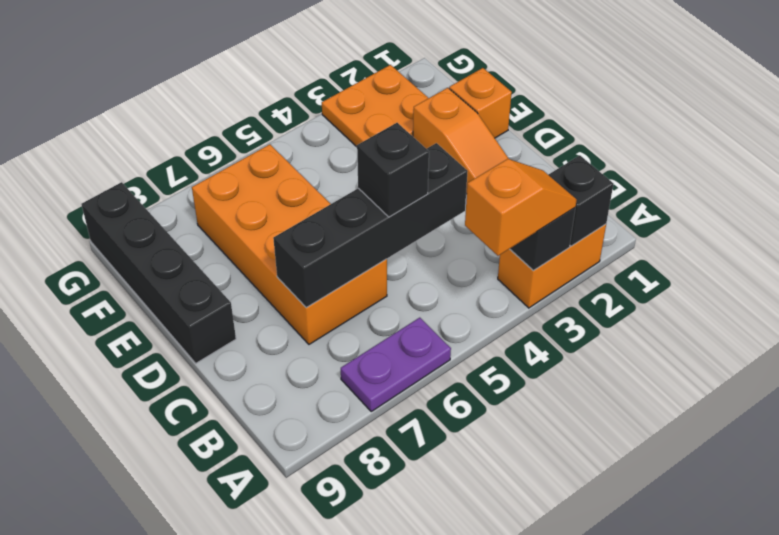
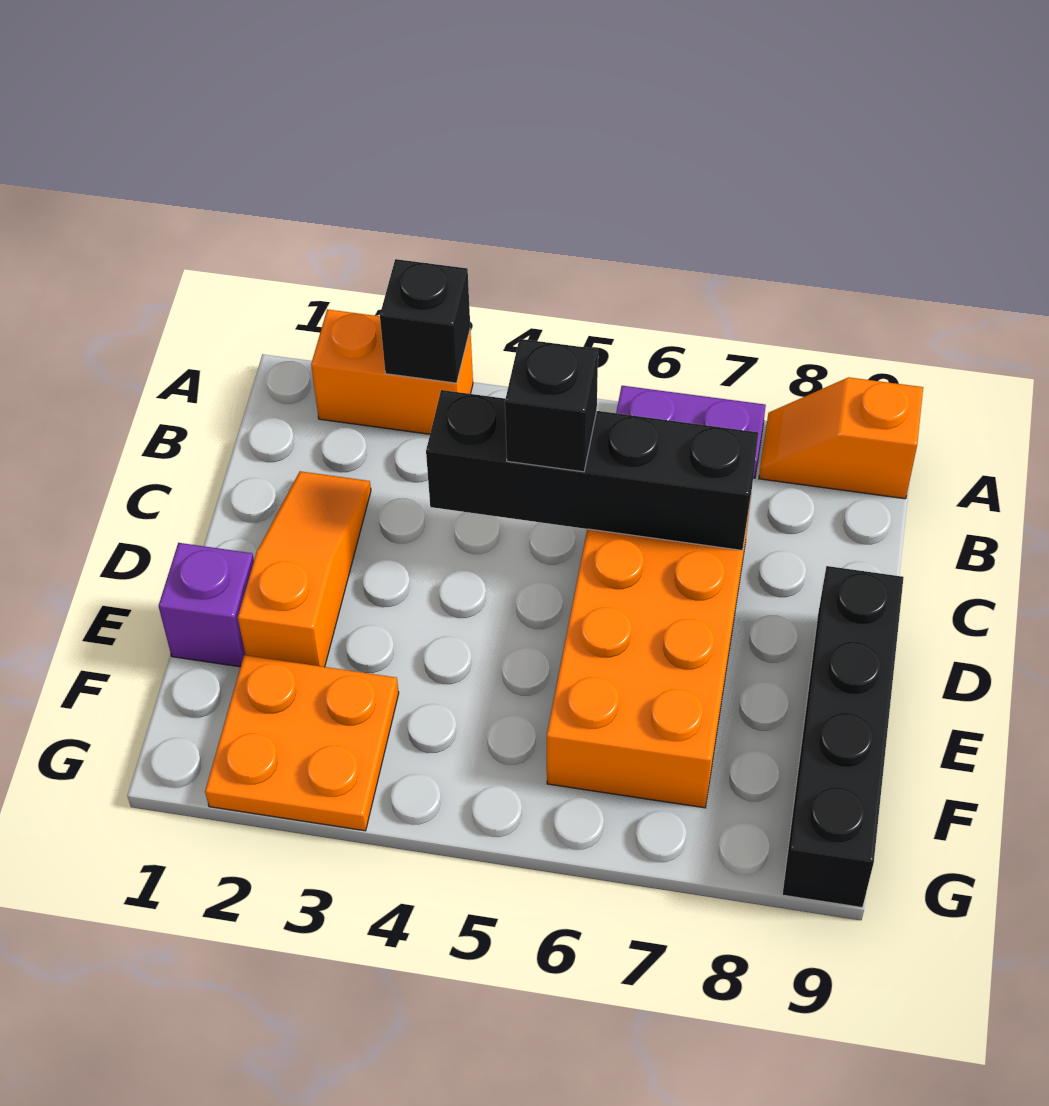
black brick A2 level 2 -> none
orange slope A3:A4 level 3 top 4 -> orange slope A8:A9 level 1 top 9
orange brick E1 level 1 -> purple brick E1 level 1

